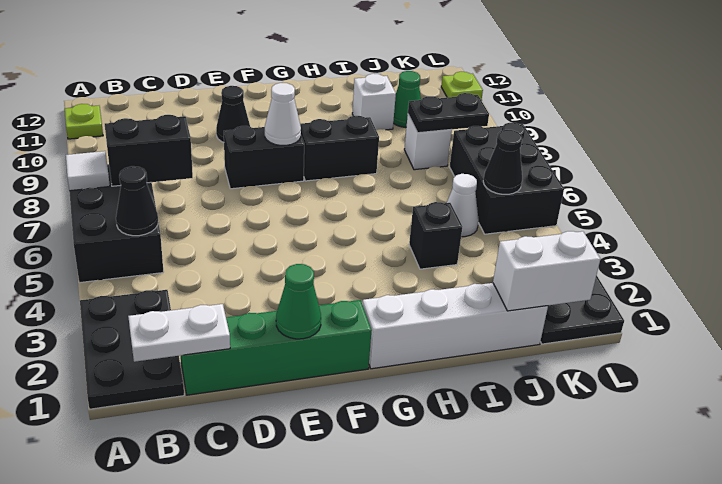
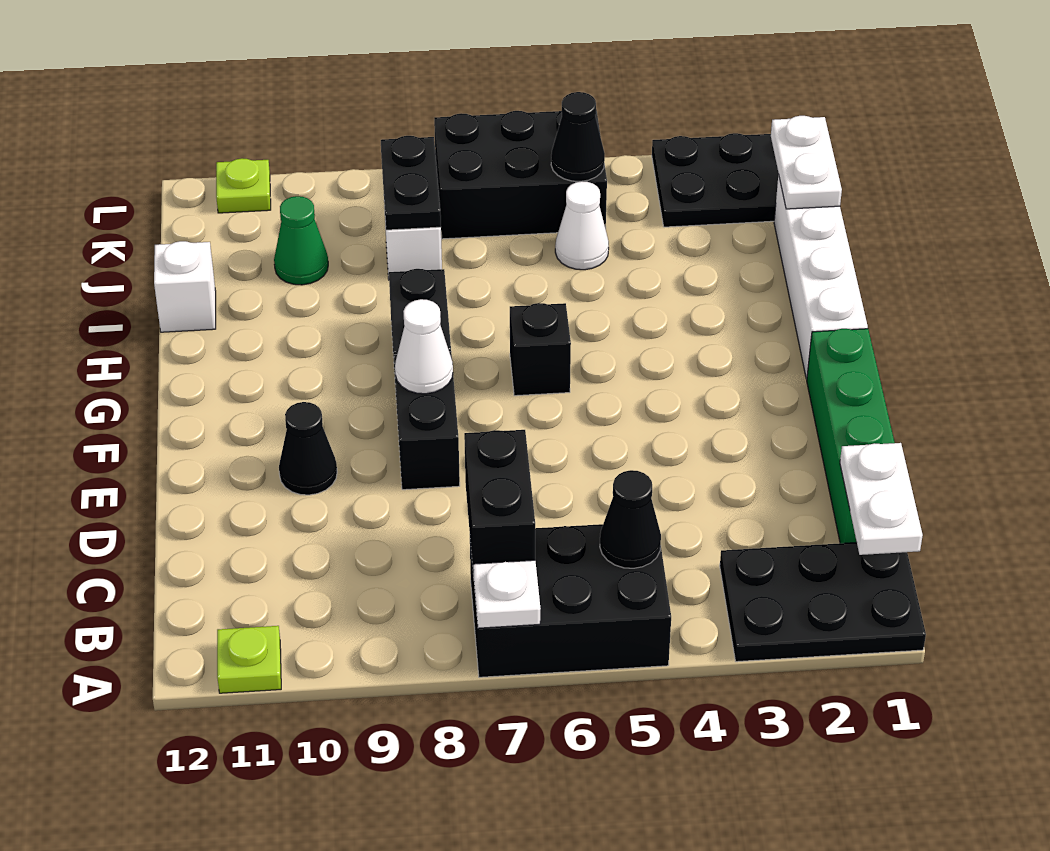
white tile A7 level 2 -> white plate A7 level 2
green cone E1 level 2 -> none
black brick I4 level 1 -> black brick G6 level 1
white brick I10 level 1 -> white brick I12 level 1
white brick J1:K1 level 2 -> white plate J1:K1 level 2

